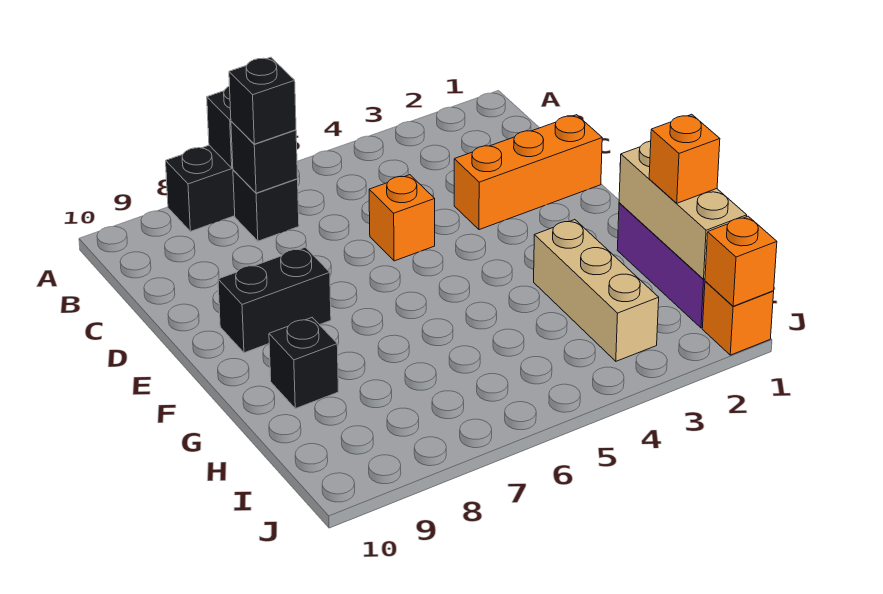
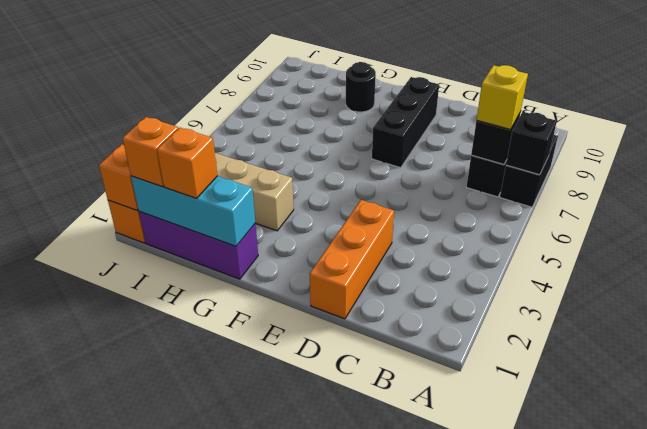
black brick B7 level 3 -> yellow brick B7 level 3
orange brick D5 level 1 -> orange brick I1 level 3
black brick E8:E9 level 1 -> black brick E7:E9 level 1
tan brick G1:I1 level 2 -> cyan brick G1:I1 level 2
black brick G9 level 1 -> black round brick G9 level 1

